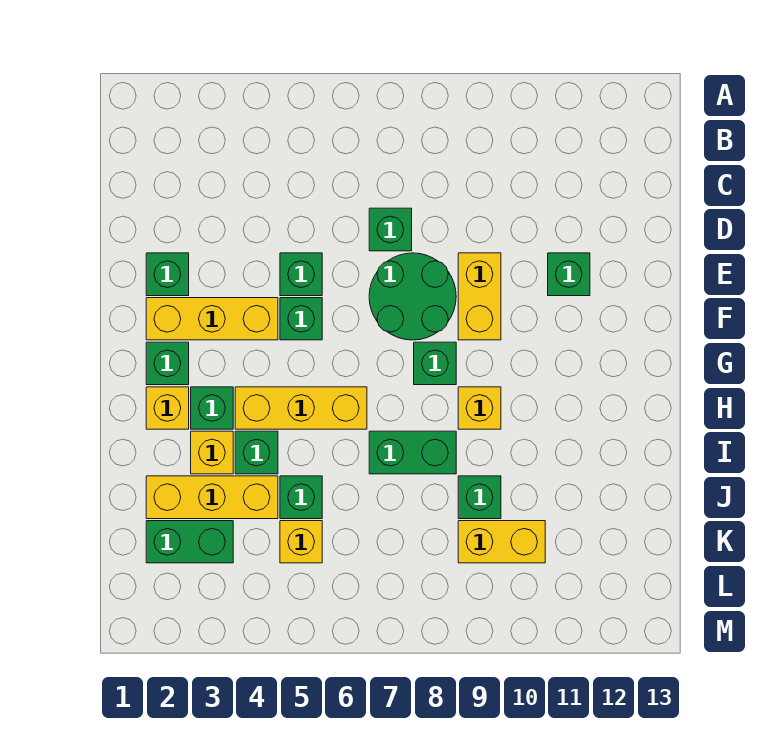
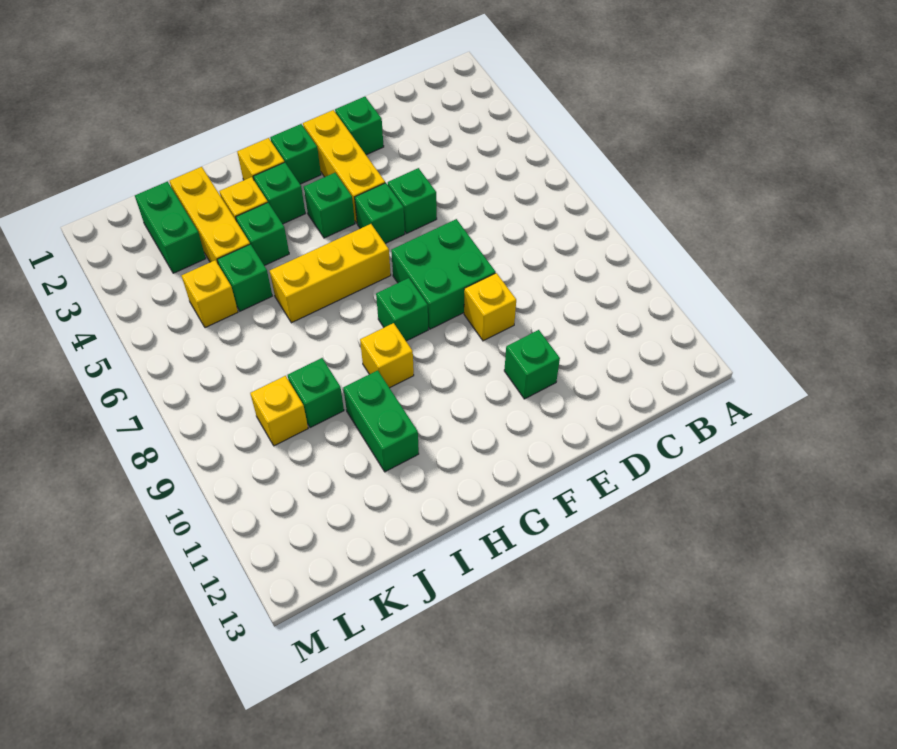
green brick D7 level 1 -> green brick G4 level 1
green round brick E7:F8 level 1 -> green brick E7:F8 level 1
yellow brick E9:F9 level 1 -> yellow brick E9 level 1
yellow brick H4:H6 level 1 -> yellow brick G6:I6 level 1
green brick I7:I8 level 1 -> green brick I10:I11 level 1
yellow brick K9:K10 level 1 -> yellow brick K9 level 1

